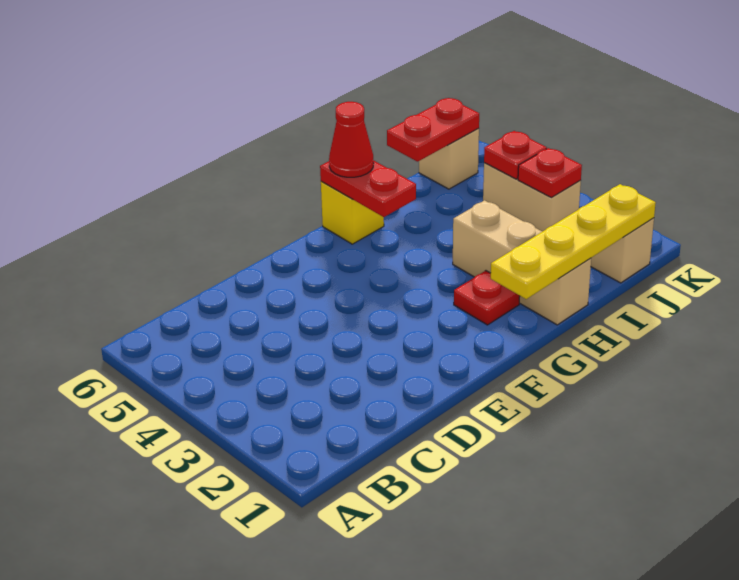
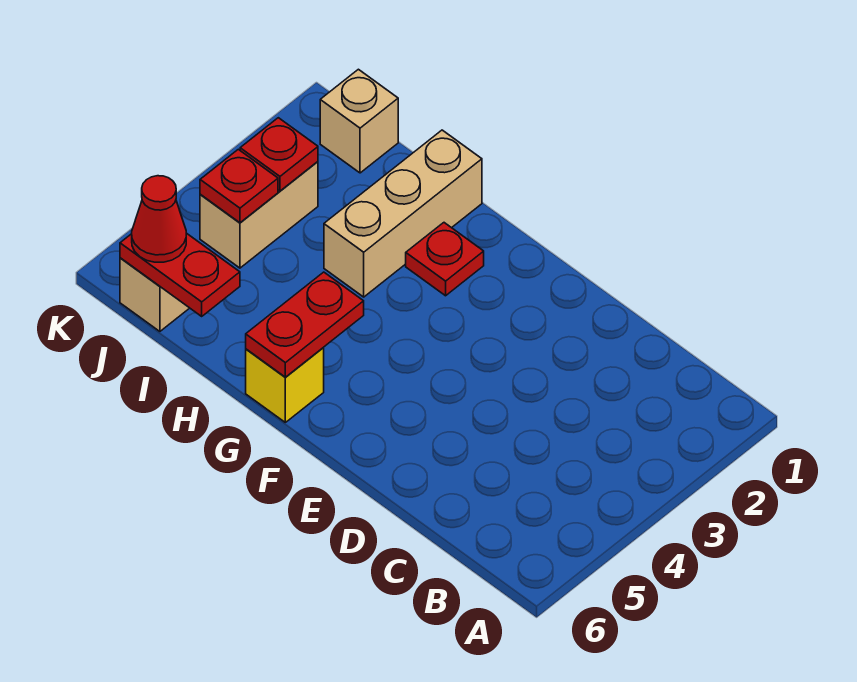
yellow plate G1:J1 level 2 -> none
red cone G6 level 3 -> red cone J6 level 3

